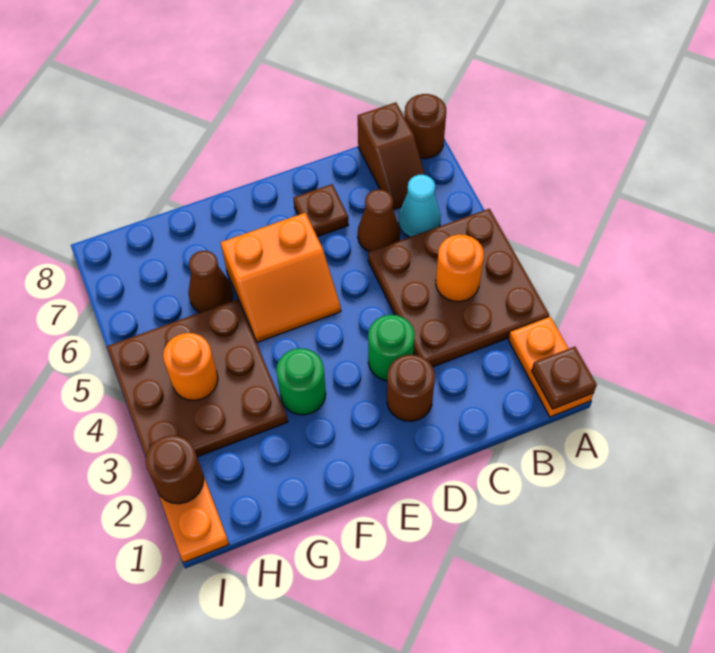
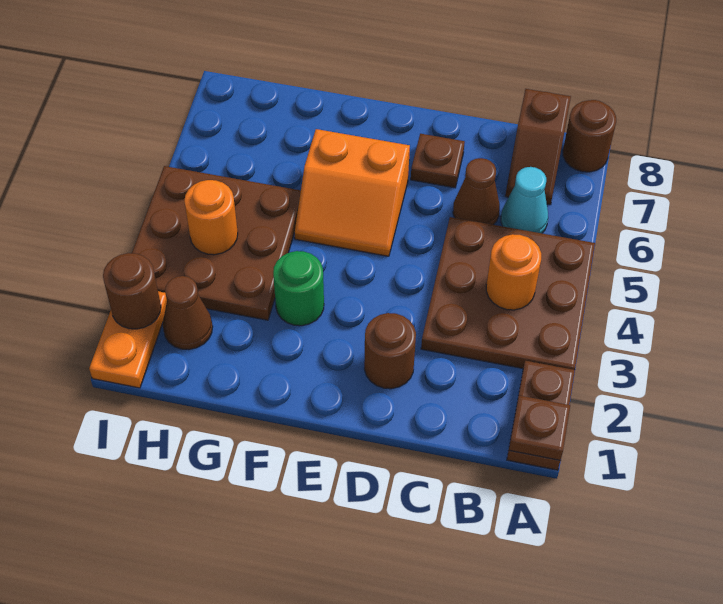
orange plate A1:A2 level 1 -> brown plate A1:A2 level 1
green round brick D3 level 1 -> none
brown cone G6 level 1 -> brown cone H2 level 1

